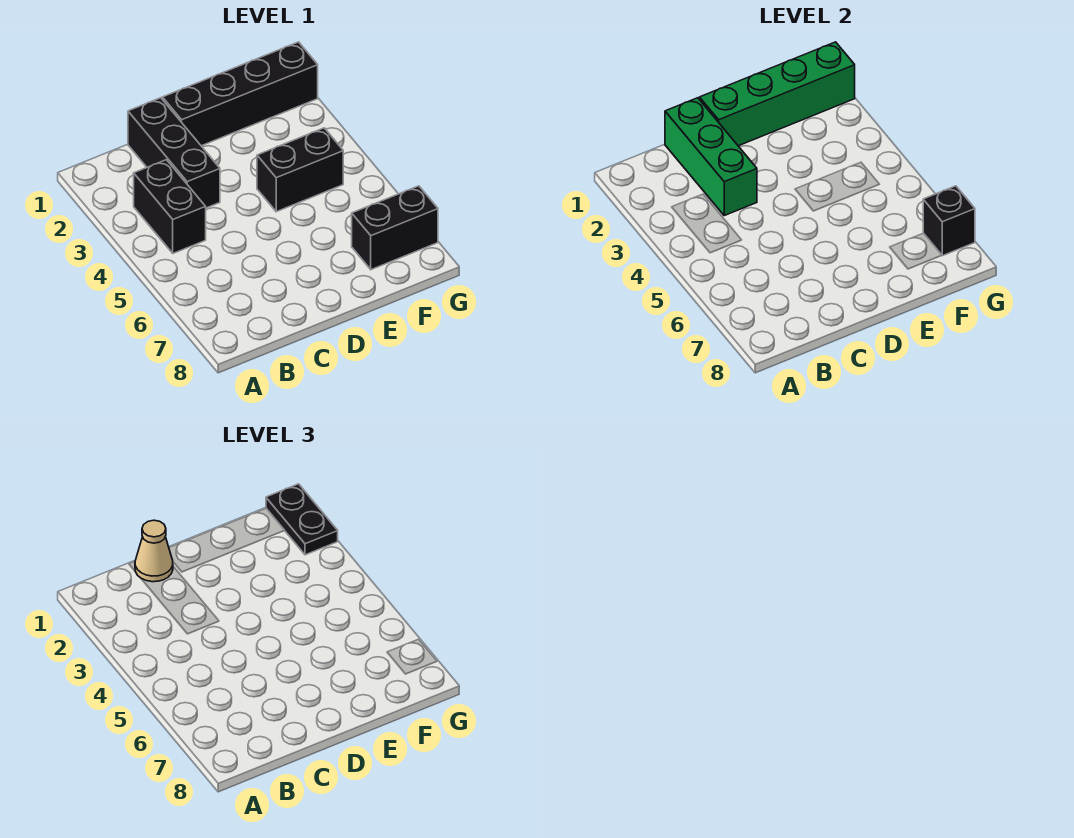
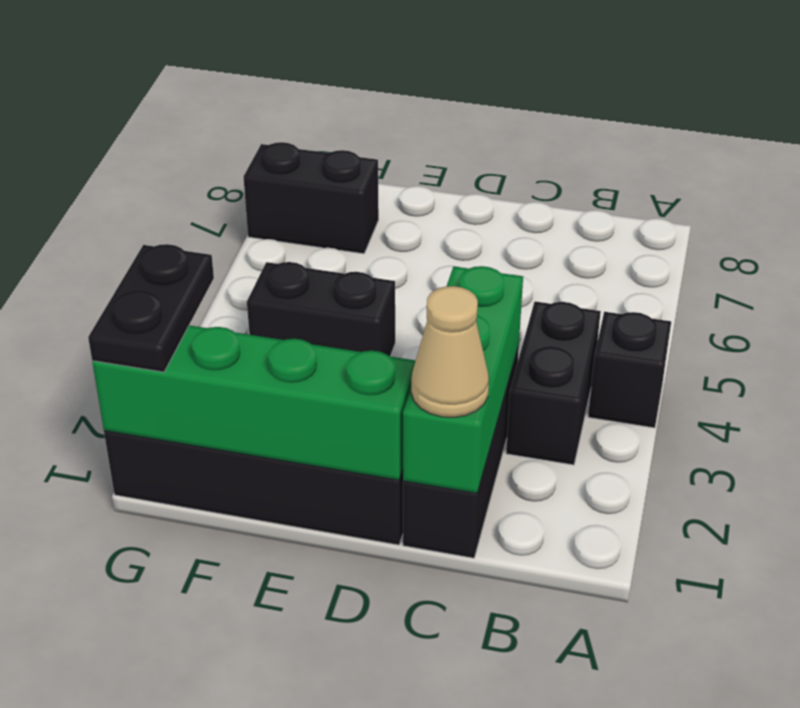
black brick G7 level 2 -> black brick A4 level 1

